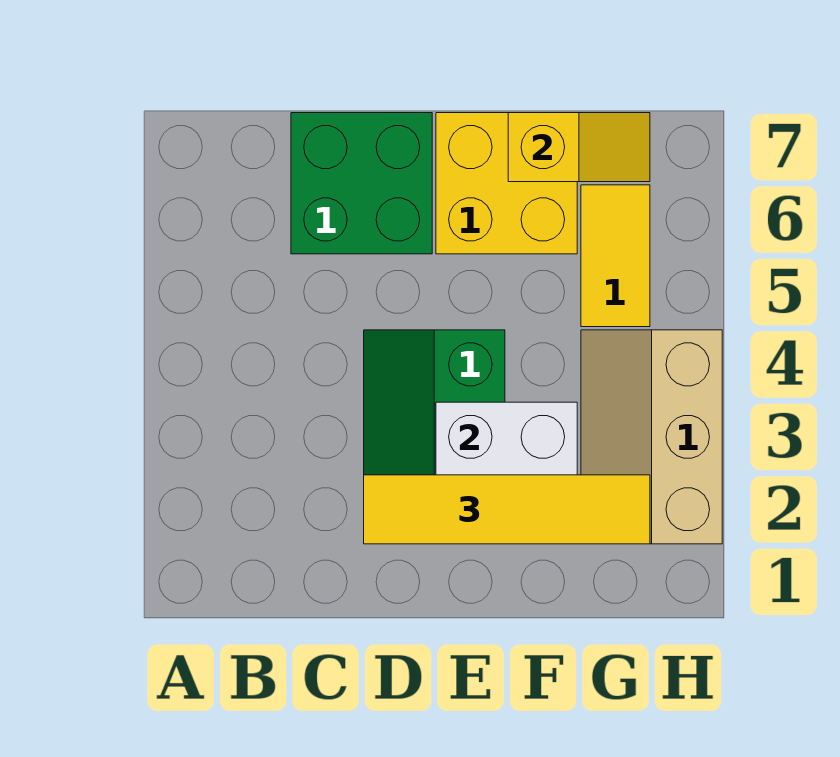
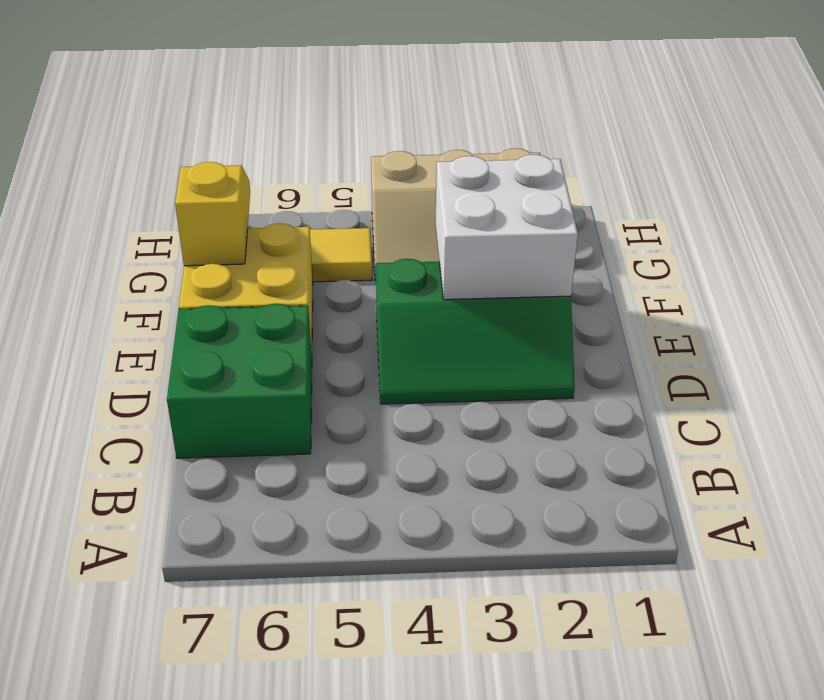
yellow tile D2:G2 level 3 -> none

